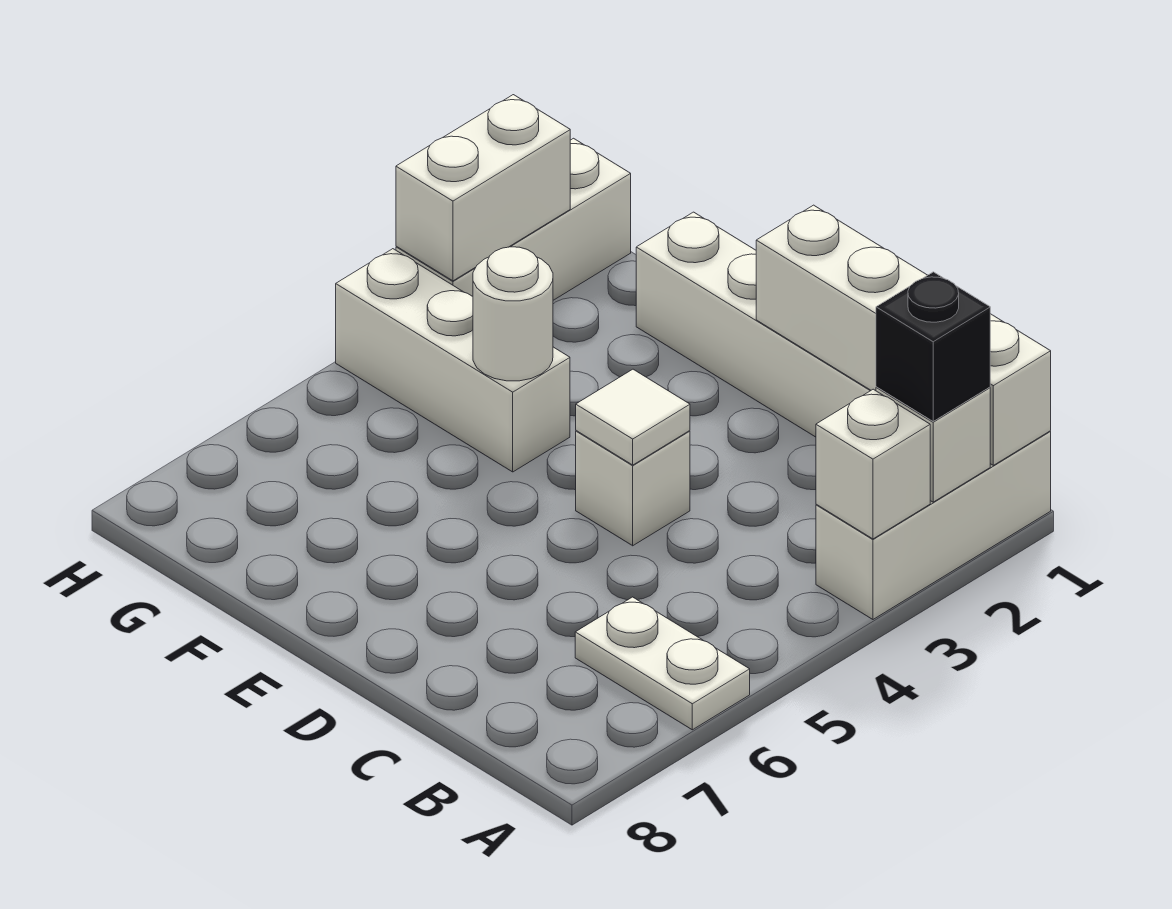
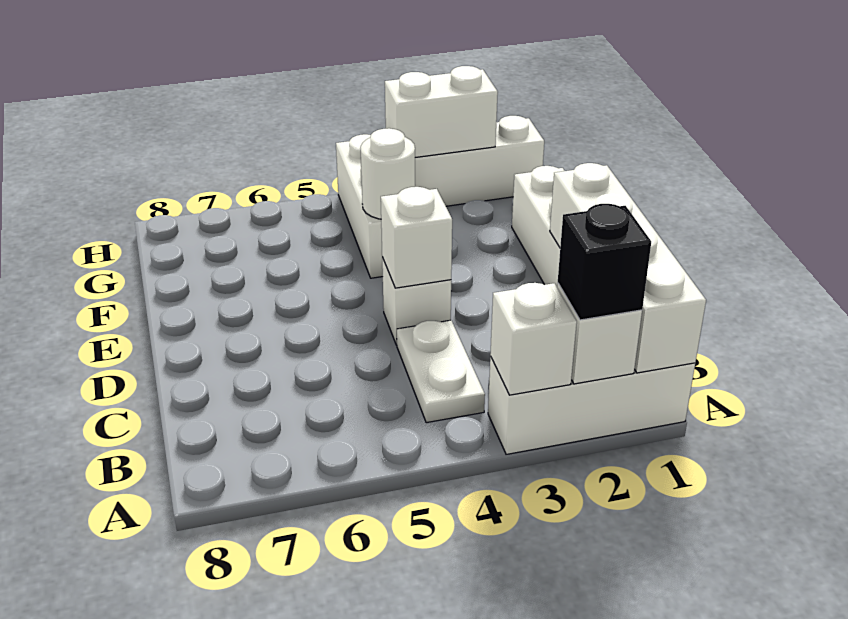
white plate A6:B6 level 1 -> white plate B4:C4 level 1
white tile D4 level 2 -> white brick D4 level 2

